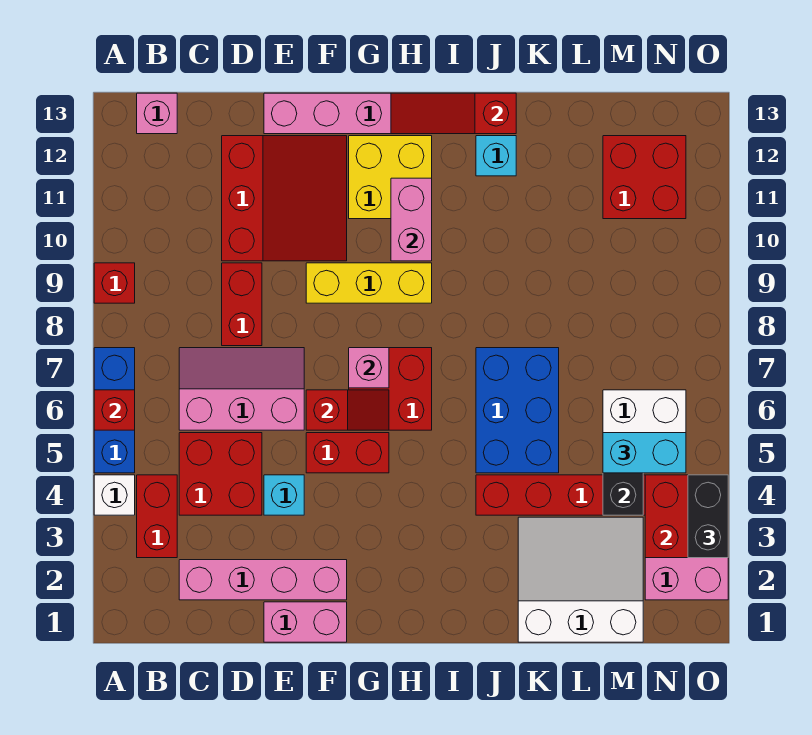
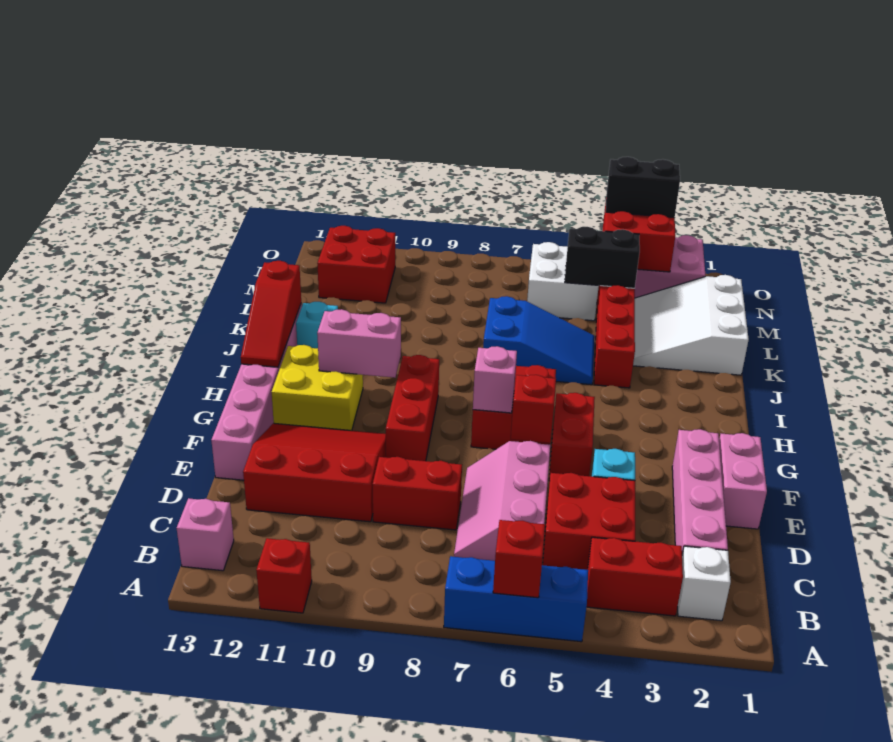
white brick A4 level 1 -> white brick B2 level 1
red brick A9 level 1 -> red brick A11 level 1
yellow brick F9:H9 level 1 -> red brick F9:H9 level 1
blue brick J5:K7 level 1 -> blue slope J5:K7 level 1 top 7
cyan brick M5:N5 level 3 -> none

